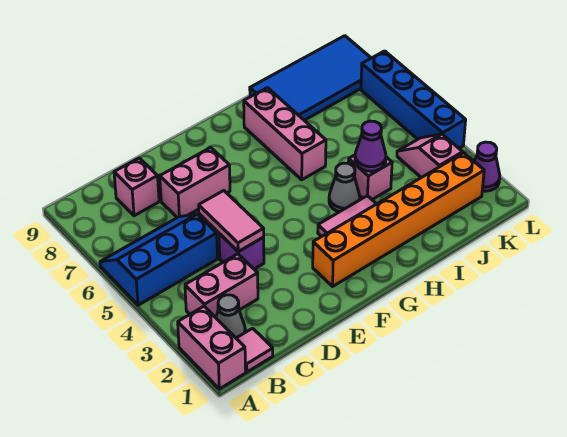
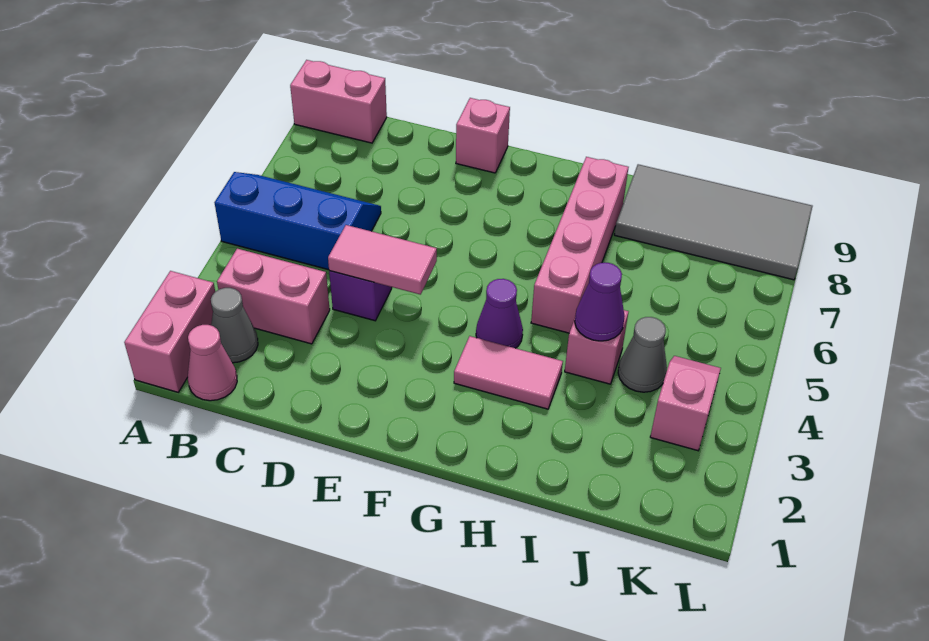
pink tile B1 level 1 -> pink cone B1 level 1
pink brick C8 level 1 -> pink brick E9 level 1
pink tile D4:D5 level 2 -> pink tile D4:E4 level 2
pink brick D7:E7 level 1 -> pink brick A9:B9 level 1
orange brick F2:K2 level 1 -> none
grey cone H4 level 1 -> grey cone J4 level 1
pink brick H6:H8 level 1 -> pink brick H5:H8 level 1
blue tile I8:L9 level 1 -> grey tile I8:L9 level 1
purple cone L2 level 1 -> purple cone G4 level 1
blue brick L4:L7 level 1 -> none

